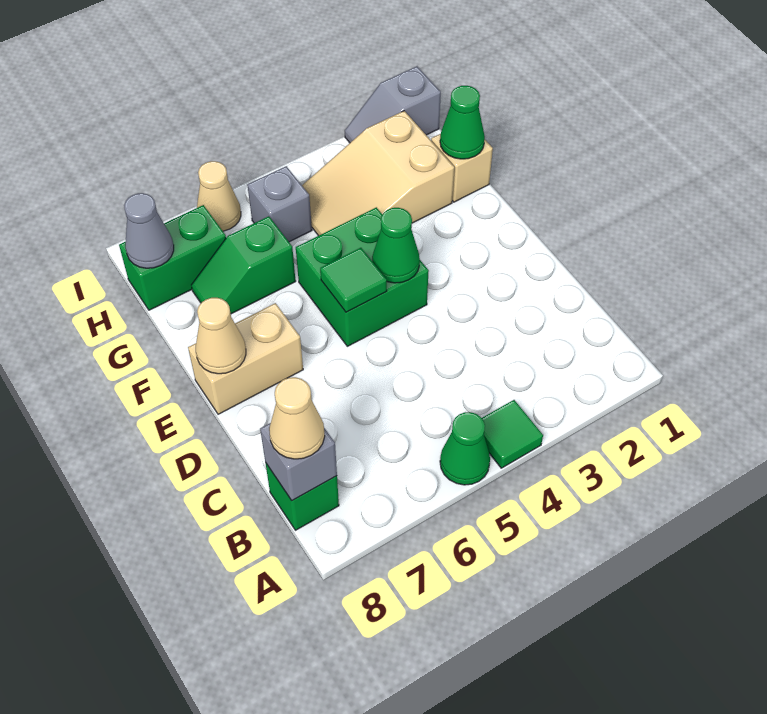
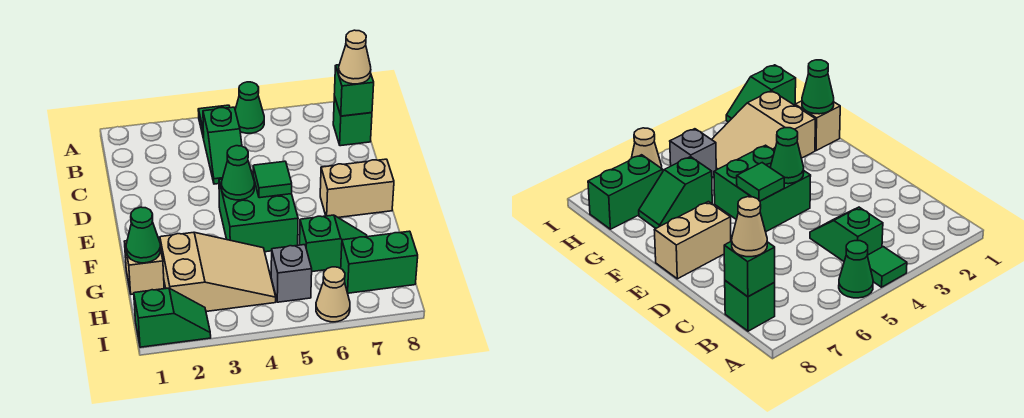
none -> green slope B4:C4 level 1 top B
grey brick B8 level 2 -> green brick B8 level 2
tan cone E8 level 2 -> none
grey cone H8 level 2 -> none
grey slope I1:I2 level 1 top 1 -> green slope I1:I2 level 1 top 1

